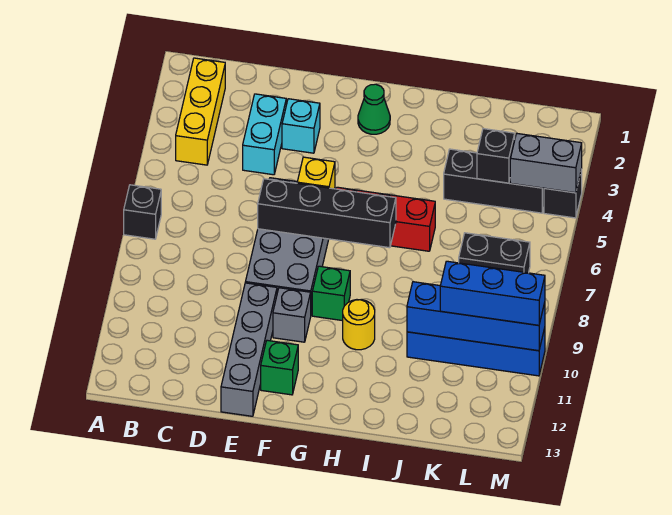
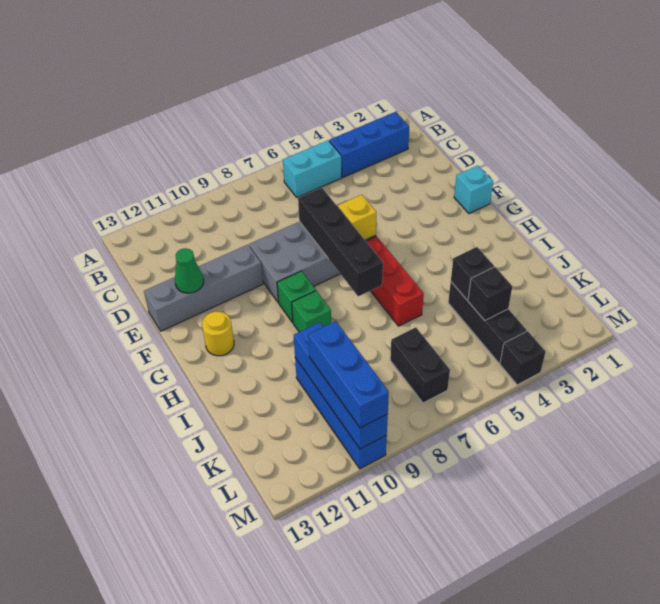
black brick A7 level 1 -> black brick J4 level 2
yellow brick B2:B4 level 1 -> blue brick B2:B4 level 1
cyan brick D3:D4 level 1 -> cyan brick B5:B6 level 1
cyan brick E3 level 1 -> cyan brick F1 level 1
grey brick F10 level 1 -> none
green brick F12 level 1 -> green brick H9 level 1
green cone G2 level 1 -> green cone E12 level 2
yellow round brick H10 level 1 -> yellow round brick G12 level 1
grey brick L4:M4 level 2 -> none

